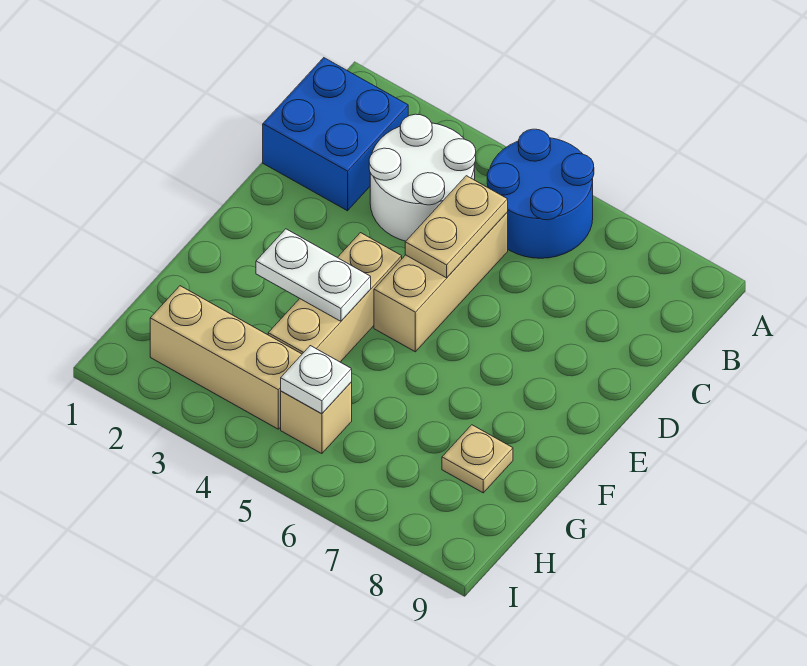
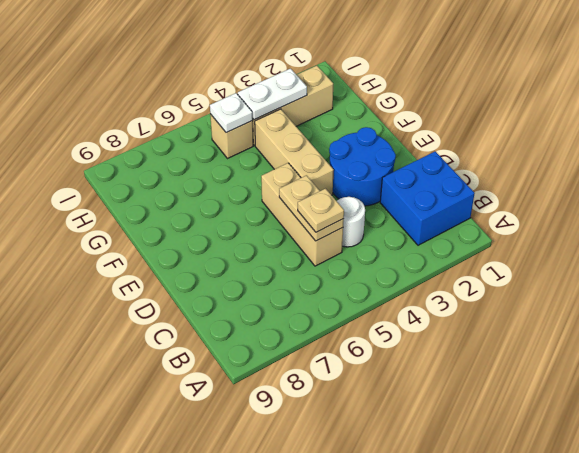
blue round brick A5:B6 level 1 -> blue round brick D2:E3 level 1
white round brick B3:C4 level 1 -> white round brick C4 level 1
white plate F3:F4 level 2 -> white plate H3:H4 level 2
tan plate G8 level 1 -> tan plate C5 level 3

